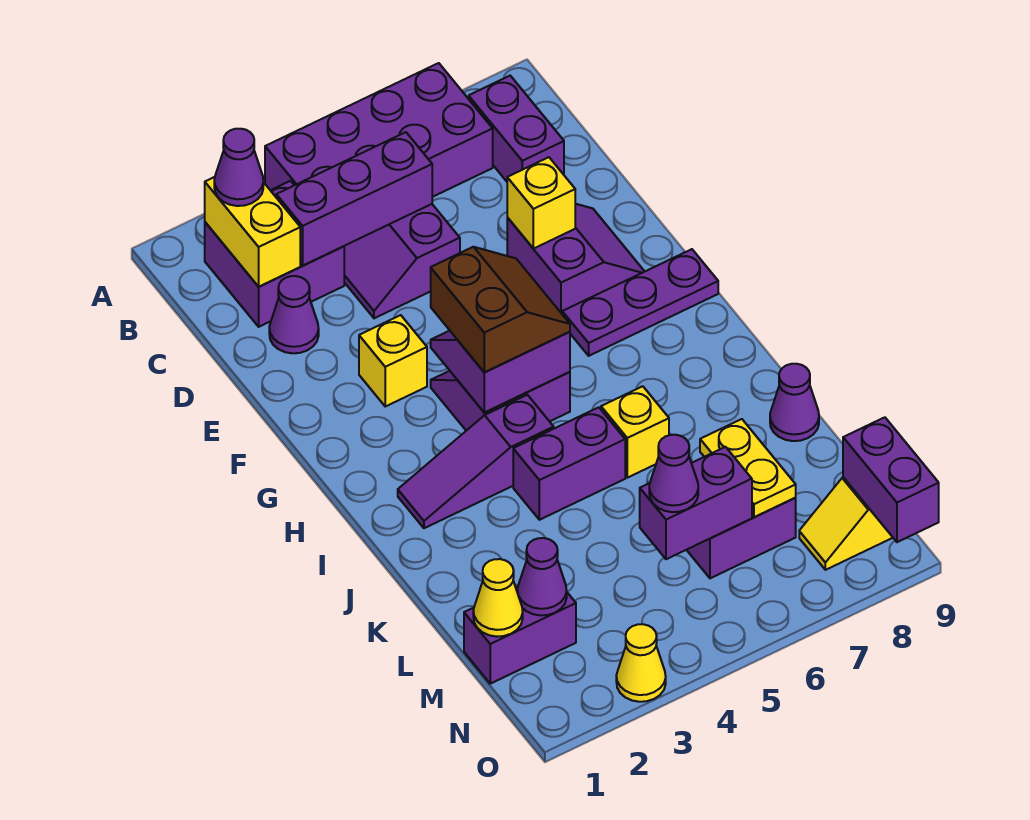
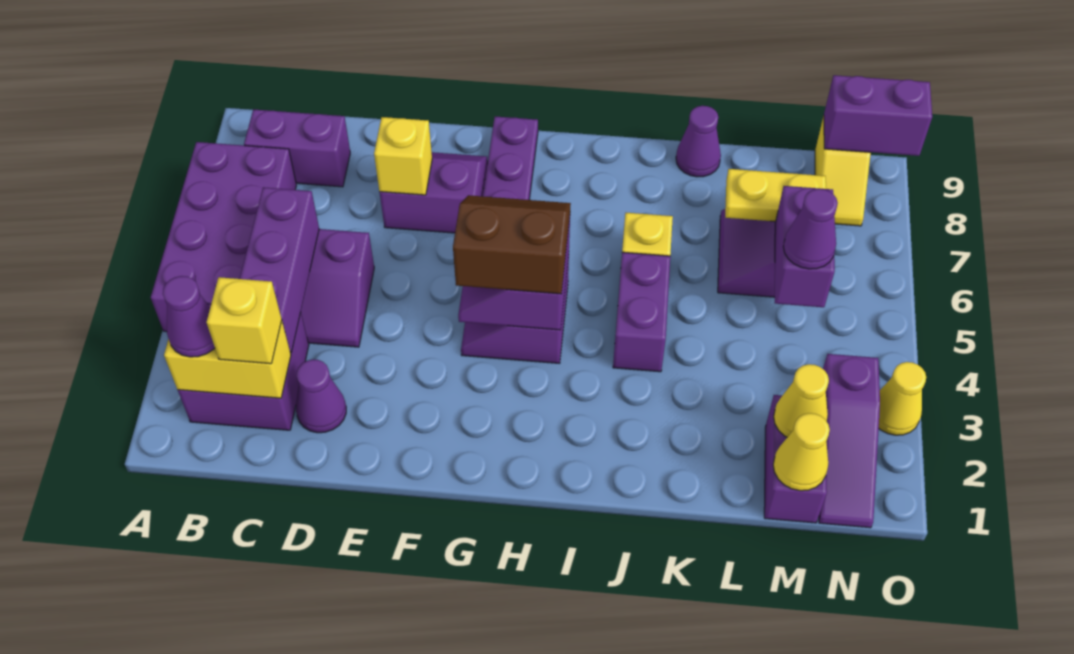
yellow brick F3 level 1 -> yellow brick C2 level 3
purple slope I2:I4 level 1 top 4 -> purple slope N1:N3 level 1 top 3
purple cone M2 level 2 -> yellow cone M2 level 2

